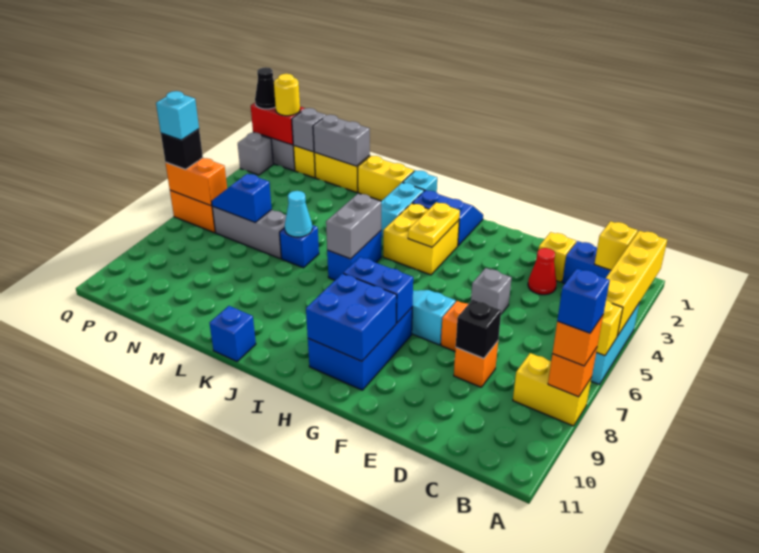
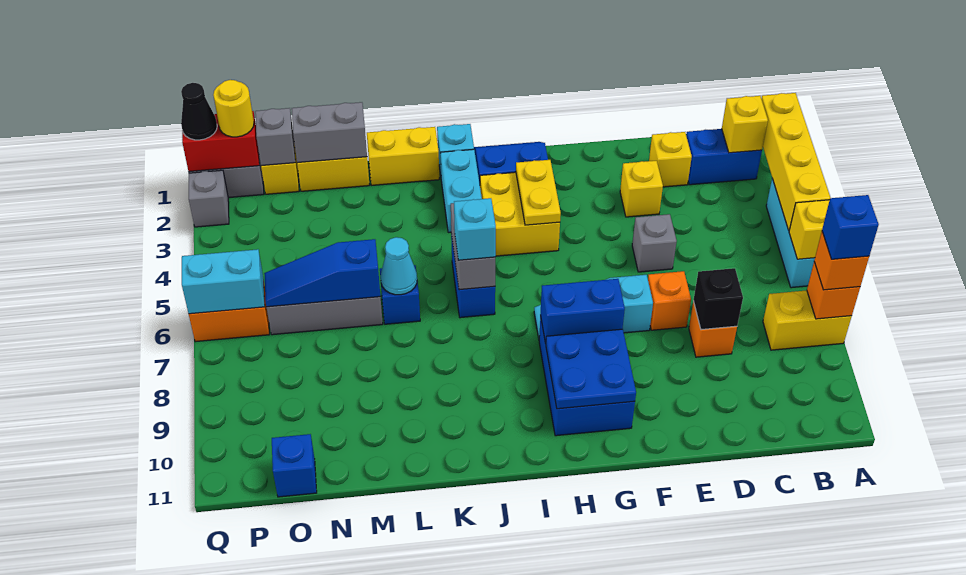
red cone D3 level 1 -> none
none -> yellow brick E3 level 1
blue brick G9:H10 level 2 -> blue plate G9:H10 level 2
blue brick K11 level 1 -> blue brick O11 level 1
blue slope N6:O6 level 2 top N -> blue slope M6:O6 level 2 top M
orange brick P6:Q6 level 2 -> cyan brick P6:Q6 level 2
black brick Q6 level 3 -> none
cyan brick Q6 level 4 -> cyan brick J6 level 3

